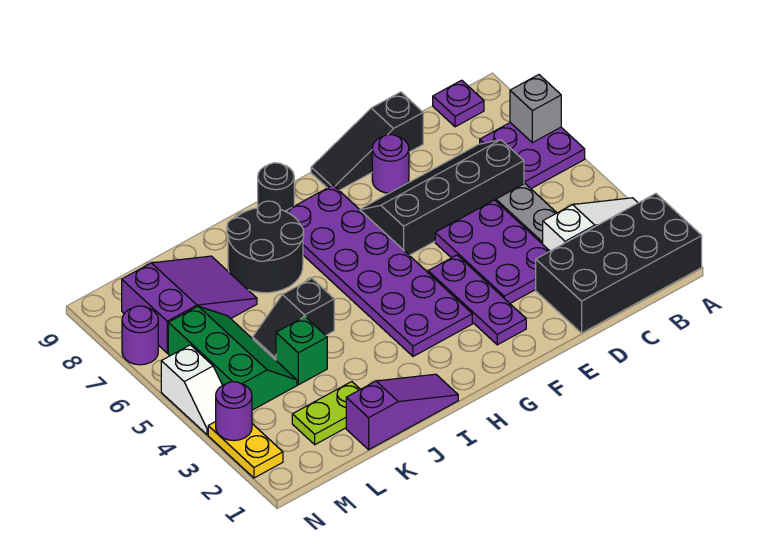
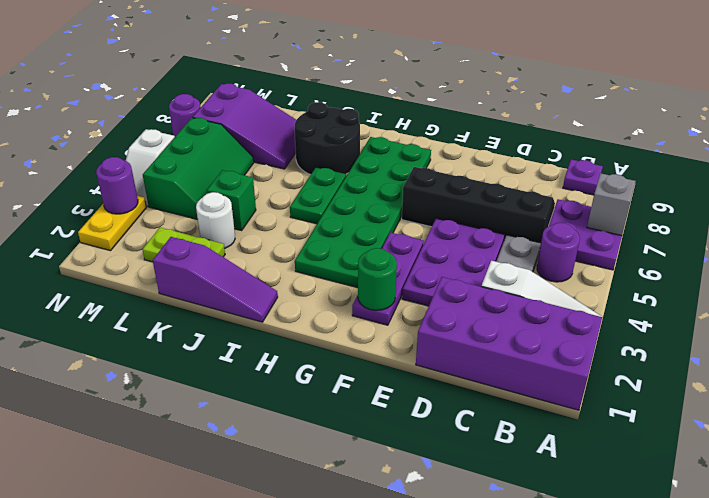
black brick A1:D2 level 1 -> purple brick A1:D2 level 1
black slope D9:F9 level 1 top D -> none
purple round brick E8 level 1 -> purple round brick B5 level 1
none -> green round brick F2 level 2
purple plate G3:H8 level 1 -> green plate G3:H8 level 1
black round brick H9 level 1 -> none
none -> green plate I5:I6 level 1
black slope J5:K5 level 1 top J -> none
none -> white round brick K3 level 1

